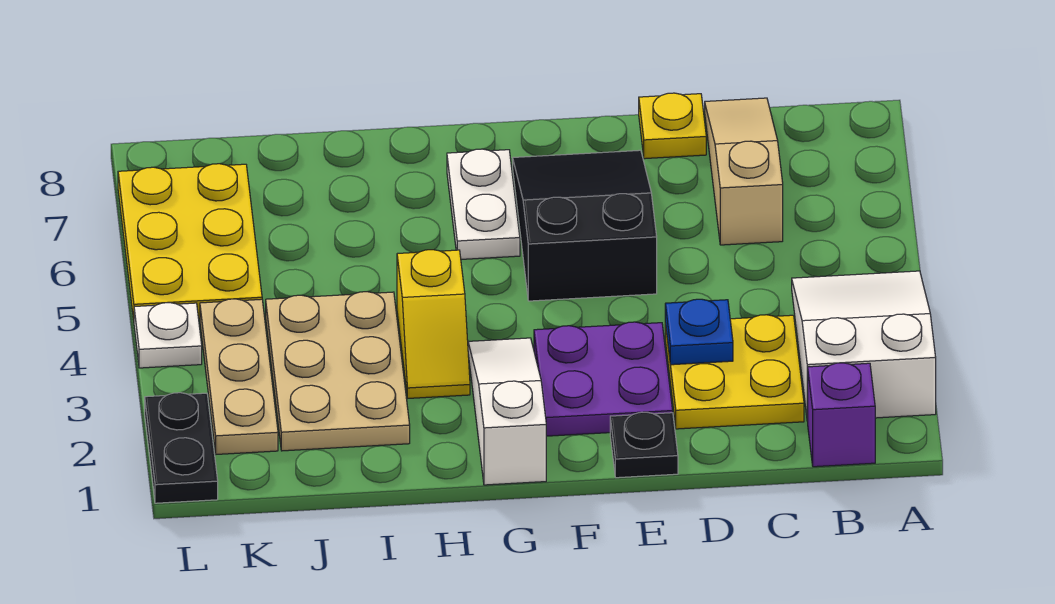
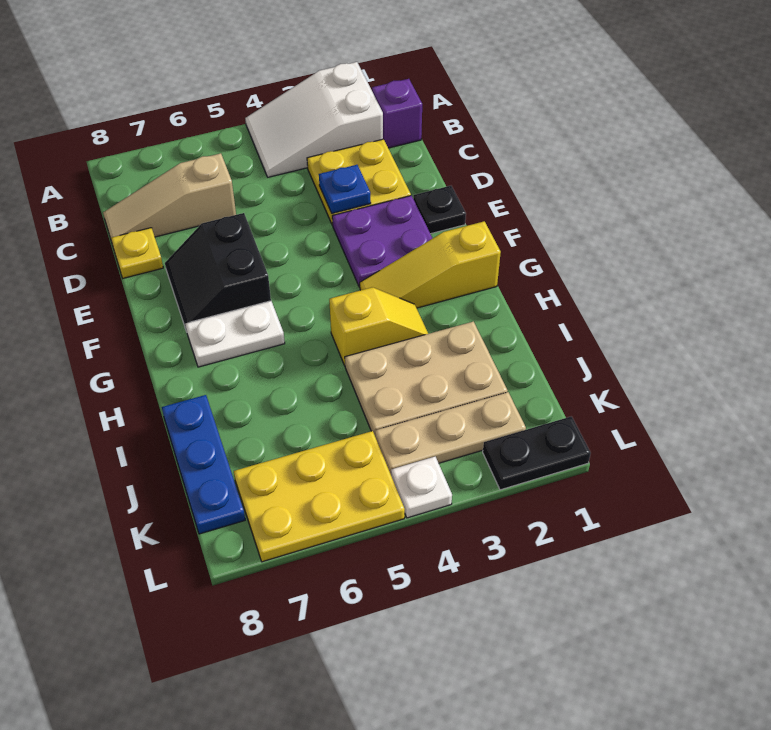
black slope E5:F7 level 1 top 5 -> black slope E6:F7 level 1 top 6
white slope G1:G3 level 1 top 1 -> yellow slope G1:G3 level 1 top 1
none -> blue plate I8:K8 level 1

